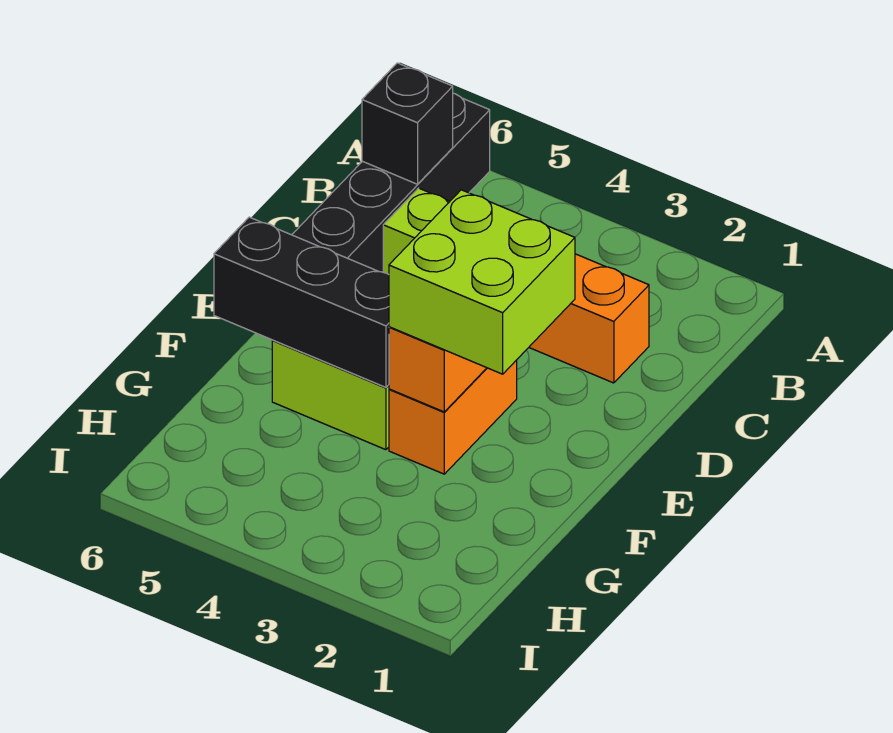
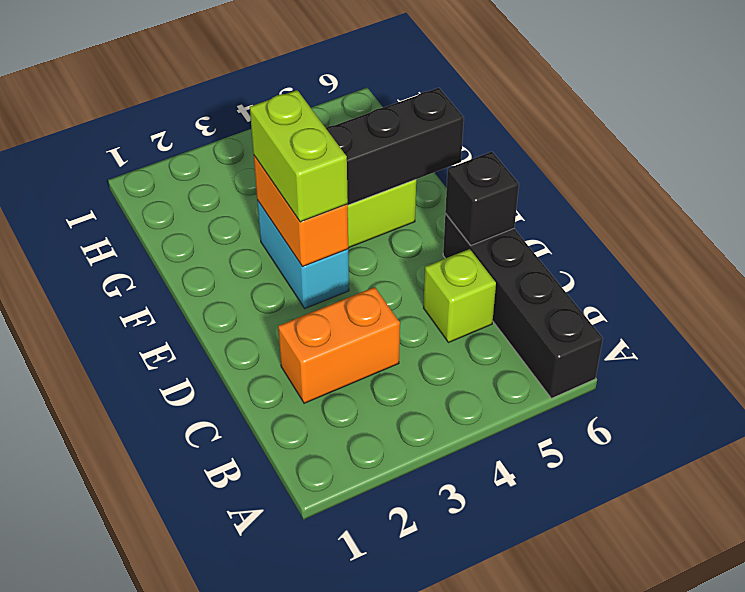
black brick B6 level 2 -> black brick D6 level 2
lime brick E2:F3 level 3 -> lime brick E3:F3 level 3
orange brick E3:F3 level 1 -> cyan brick E3:F3 level 1

